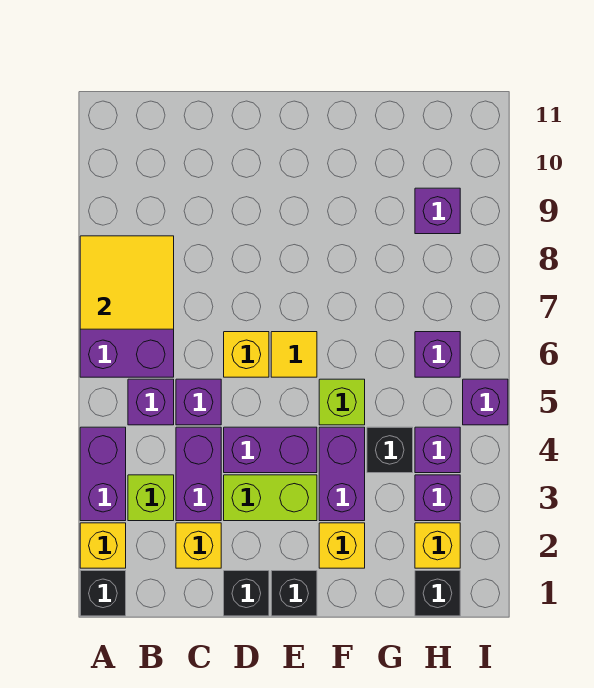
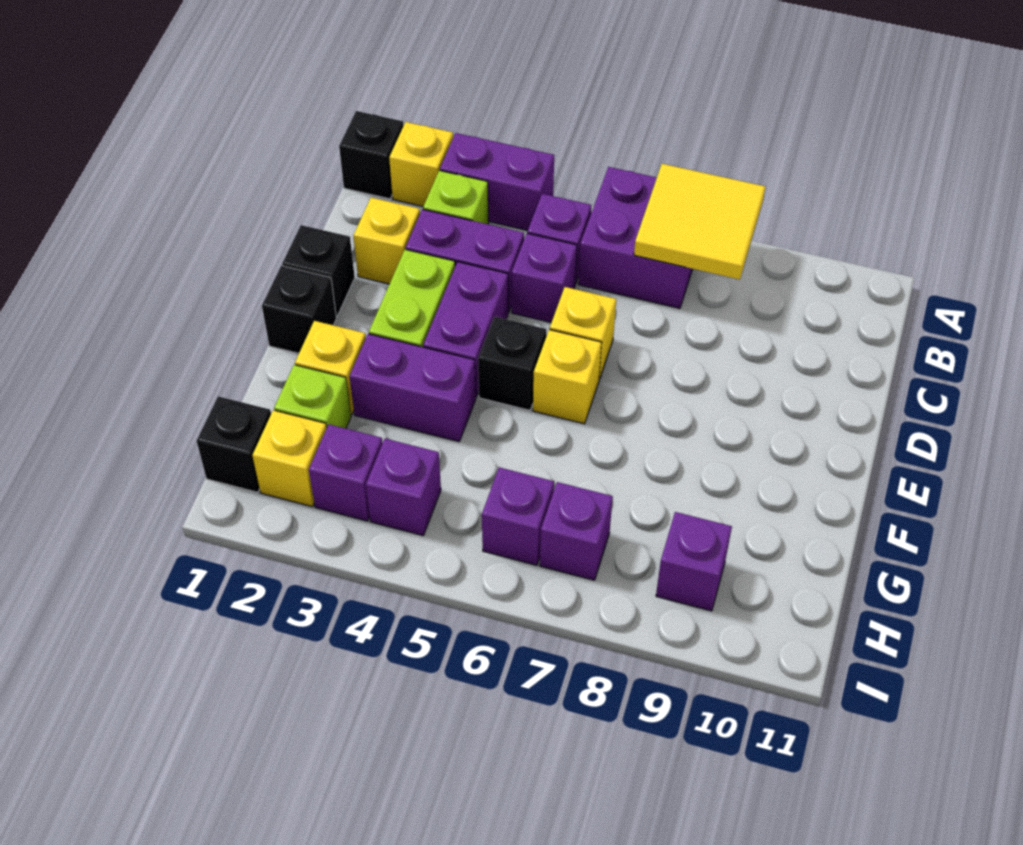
yellow tile E6 level 1 -> yellow brick E6 level 1
lime brick F5 level 1 -> lime brick G2 level 1
black brick G4 level 1 -> black brick E5 level 1
purple brick I5 level 1 -> purple brick H7 level 1

